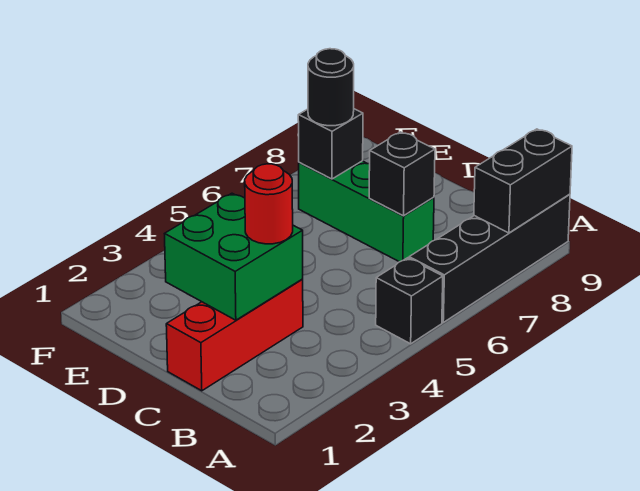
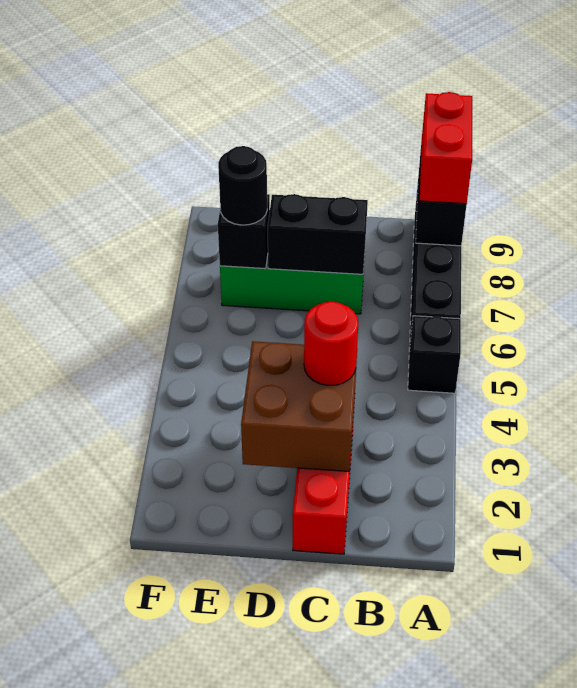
none -> red brick A8:A9 level 3
green brick C2:D3 level 2 -> brown brick C2:D3 level 2
black brick C7 level 2 -> black brick C7:D7 level 2

